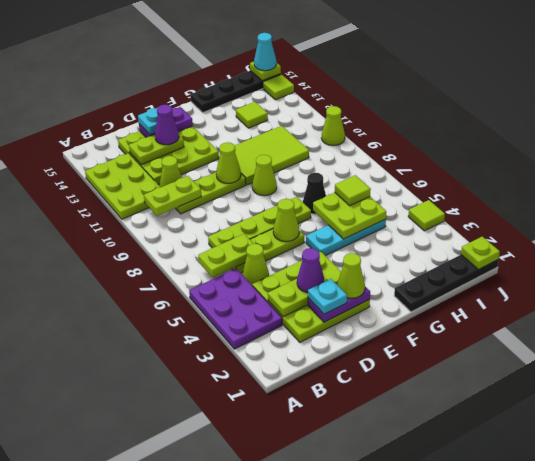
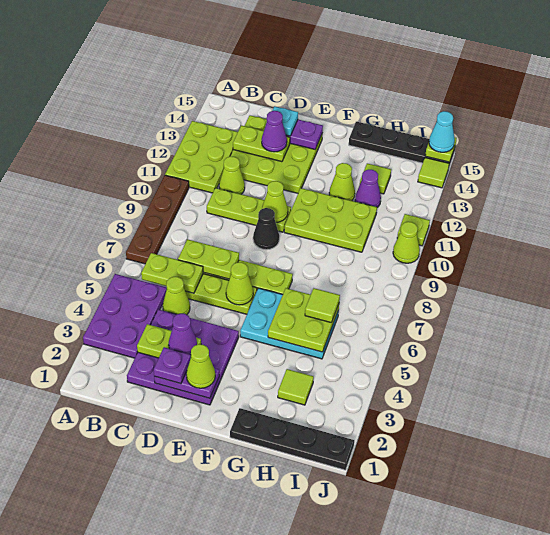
none -> brown plate A7:A10 level 1
lime plate B10:C10 level 2 -> lime plate C7:D7 level 2
lime plate C2:E4 level 1 -> purple plate C2:E4 level 1
cyan plate D2 level 3 -> purple plate D2 level 3
cyan plate F5:H5 level 1 -> cyan plate F5:H6 level 1
lime cone F9 level 1 -> lime cone G12 level 1
lime tile F10:H11 level 1 -> lime plate F10:H11 level 1
black cone G7 level 1 -> black cone E9 level 1
none -> purple cone H12 level 1
lime plate J1 level 2 -> lime plate J11 level 1
lime tile J4 level 1 -> lime tile H3 level 1

